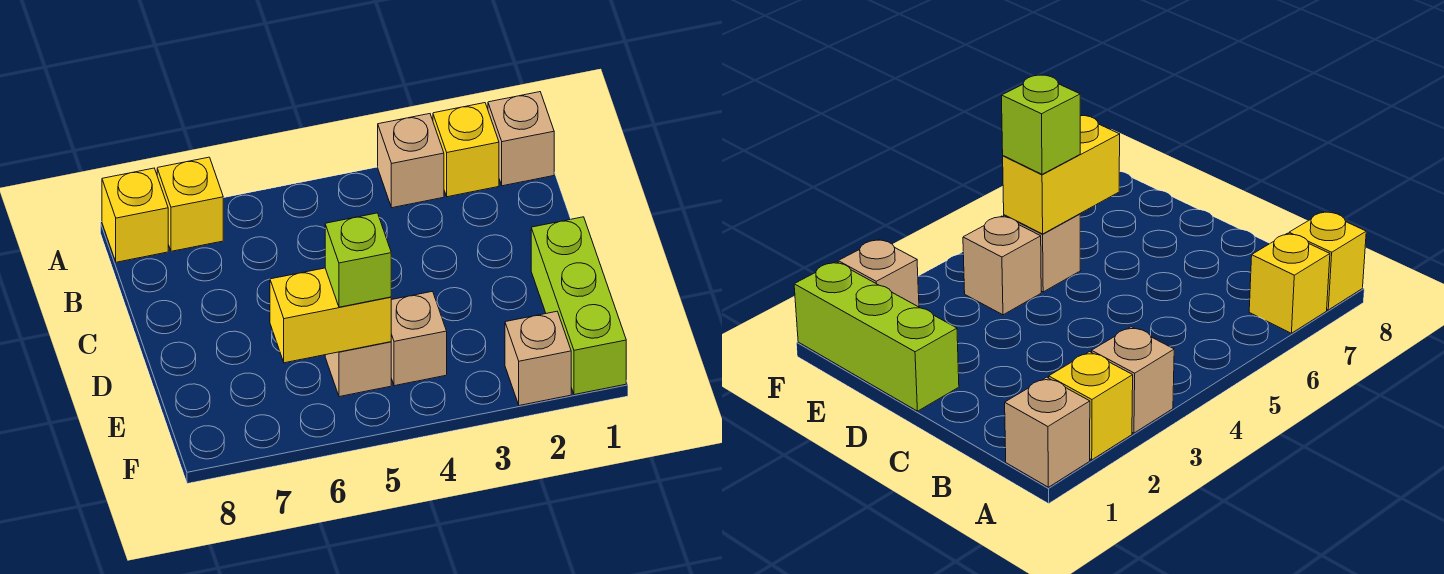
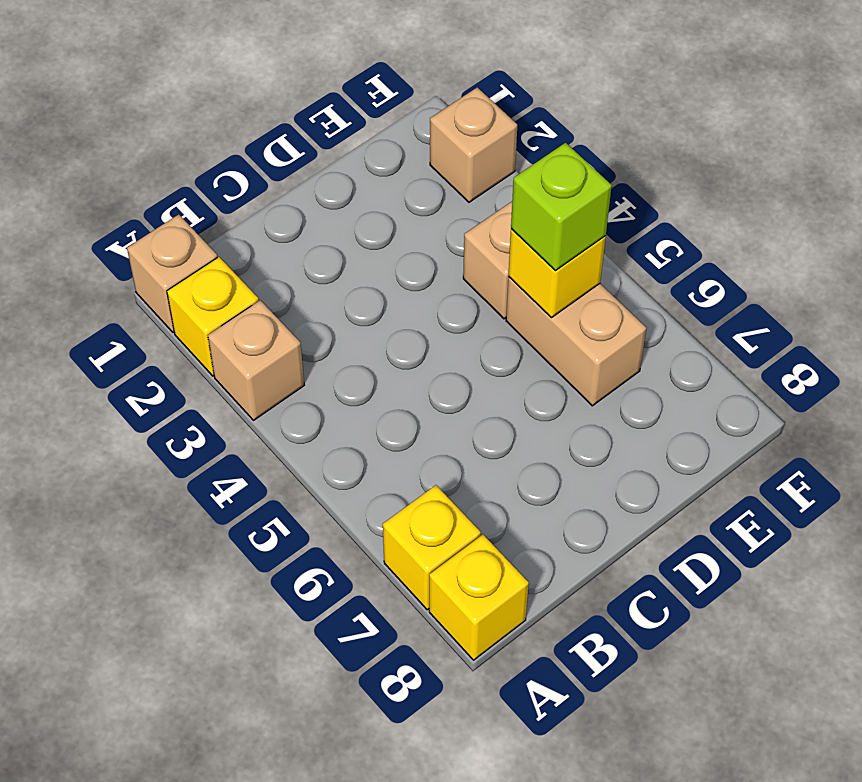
lime brick D1:F1 level 1 -> none
tan brick E5 level 1 -> tan brick E5:E6 level 1
yellow brick E5:E6 level 2 -> yellow brick E5 level 2

